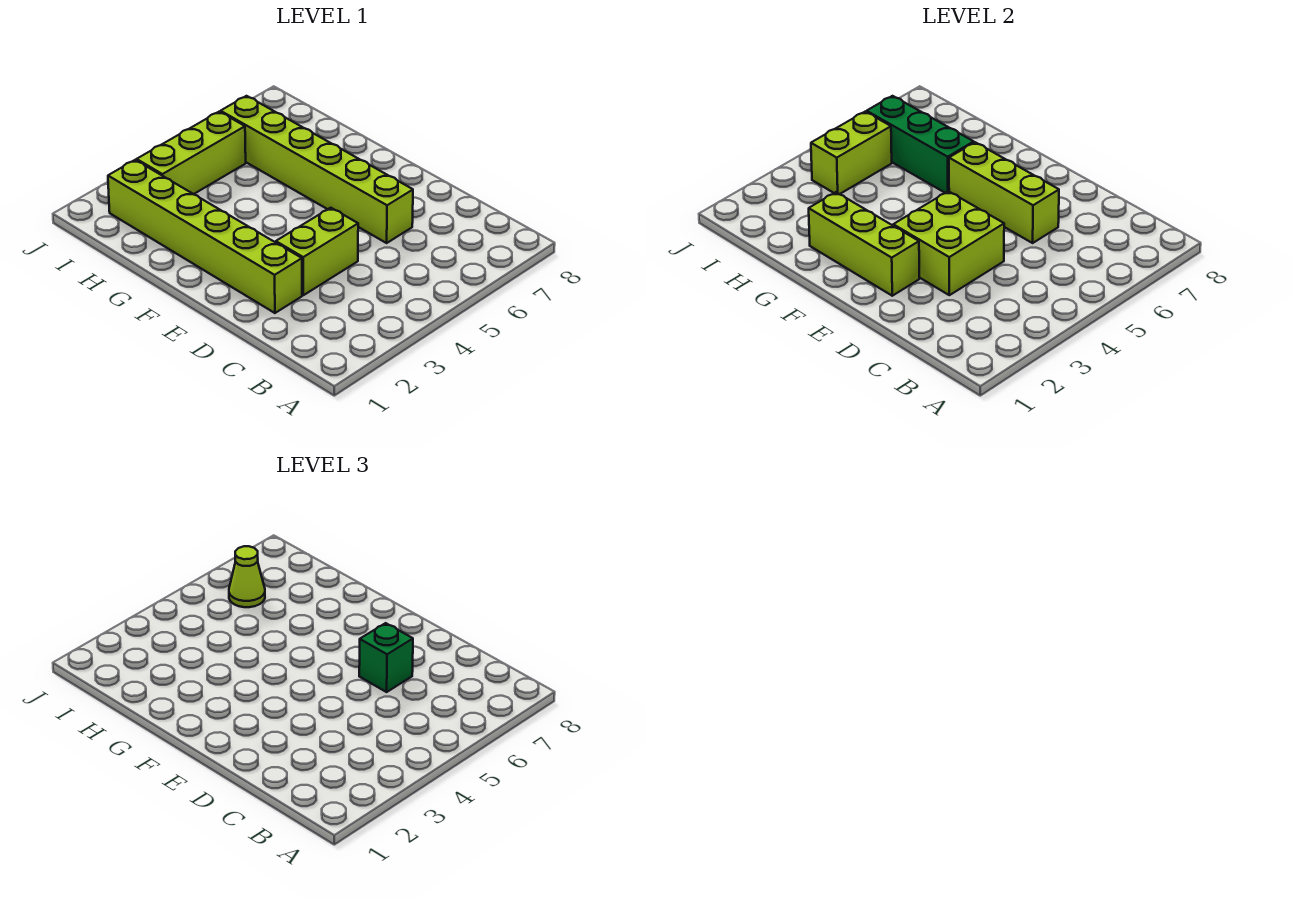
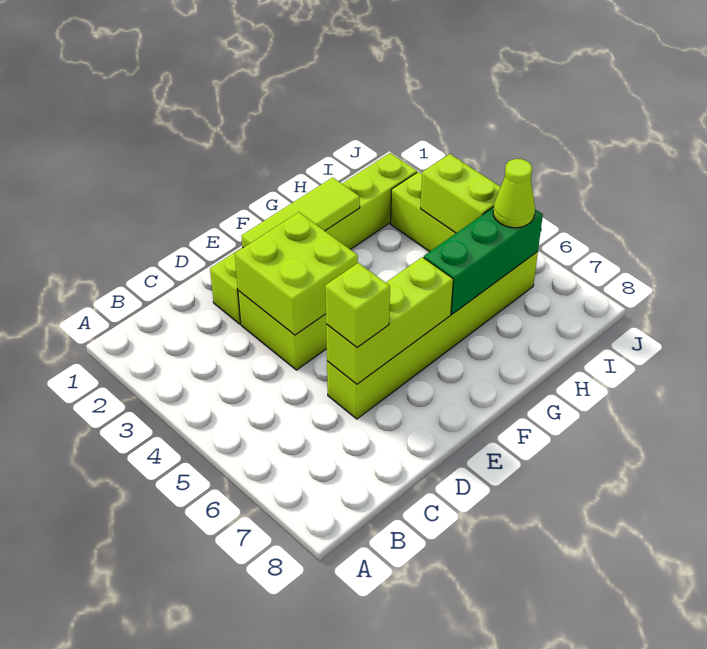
green brick D6 level 3 -> lime brick D6 level 3
lime brick E2:G2 level 2 -> lime tile E2:G2 level 2

